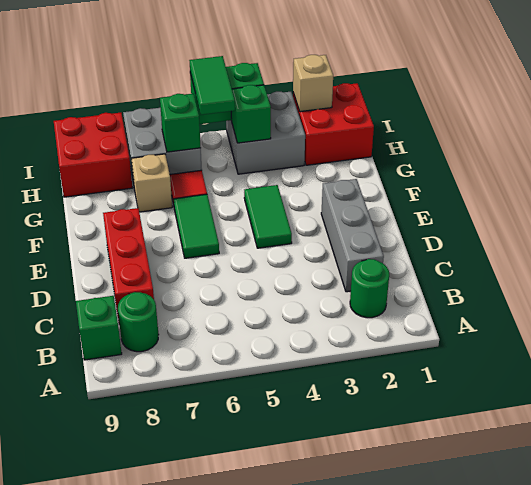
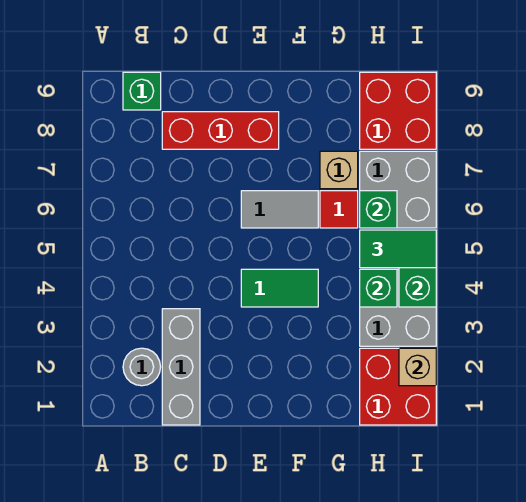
green round brick B2 level 1 -> grey round brick B2 level 1
green round brick B8 level 1 -> none
grey brick C2:E2 level 1 -> grey brick C1:C3 level 1
green tile E6:F6 level 1 -> grey tile E6:F6 level 1

